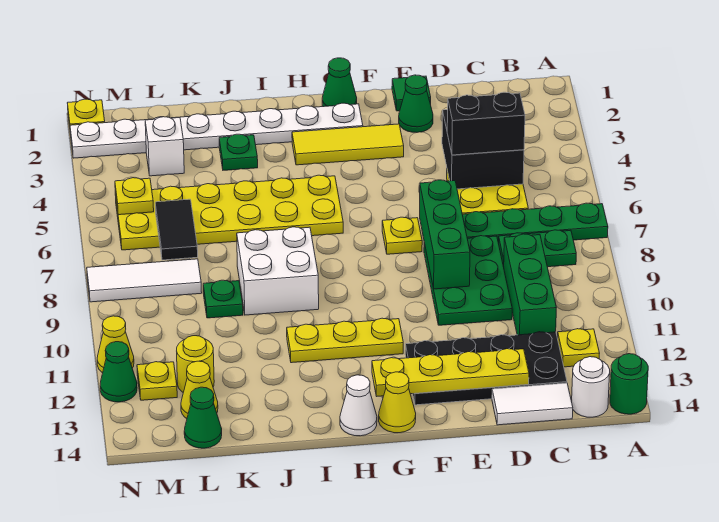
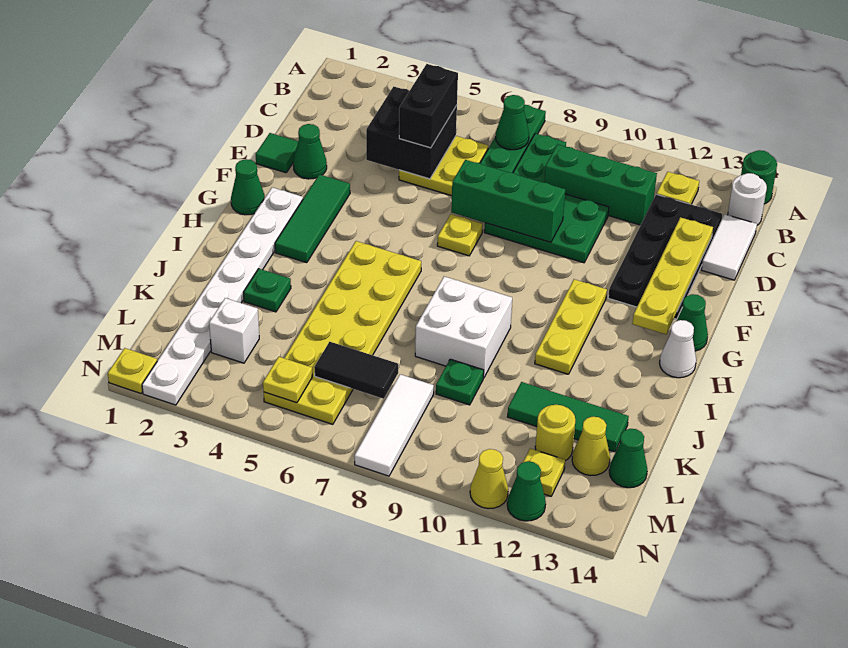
none -> green cone B7 level 2
yellow tile F3:H3 level 1 -> green tile F3:H3 level 1
yellow cone G14 level 1 -> green cone G14 level 1
none -> green tile K11:K13 level 1

